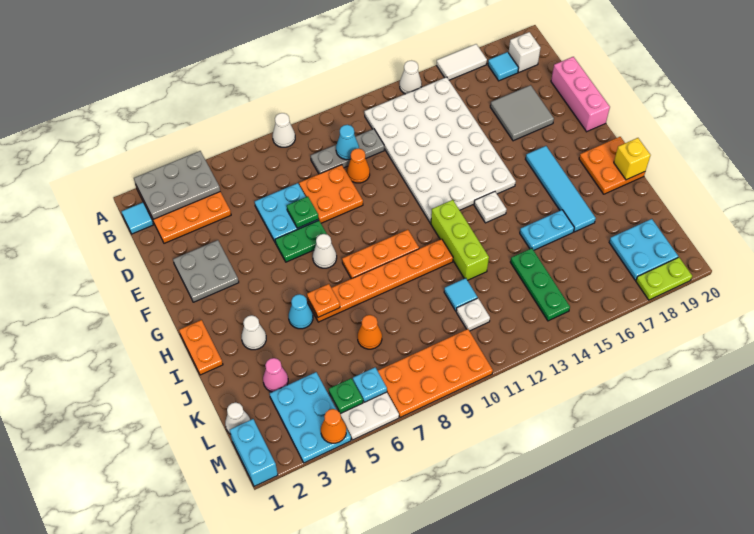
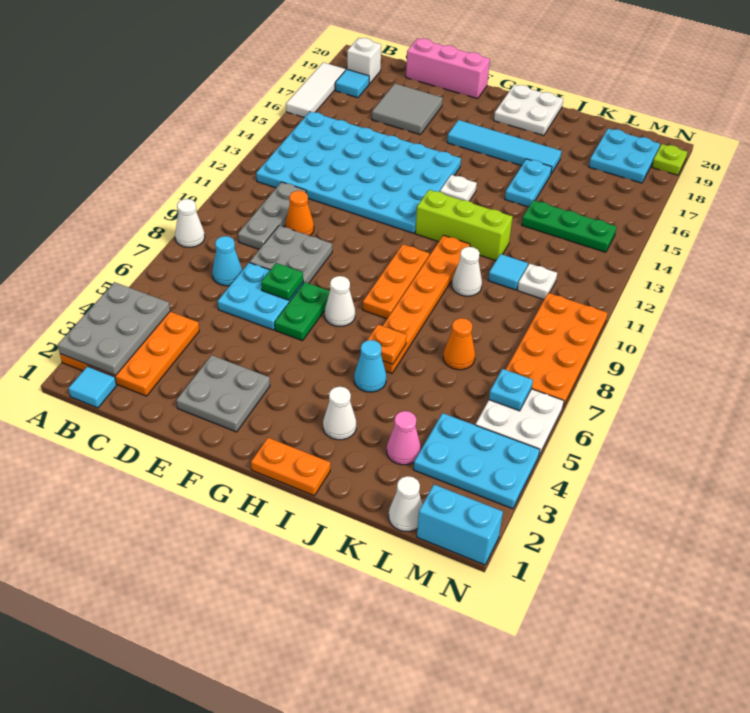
white cone A14 level 1 -> white cone J10 level 1
white tile A16:A17 level 1 -> white tile A16:A18 level 1
white plate B12:G15 level 1 -> cyan plate B12:G15 level 1
cyan cone C10 level 2 -> cyan cone C7 level 1
orange plate D8:E9 level 1 -> grey plate D8:E9 level 1
orange plate H19:I20 level 1 -> white plate H19:I20 level 1
yellow brick I20 level 2 -> none
green plate M5 level 2 -> none
orange cone N4 level 2 -> none
lime plate N18:N19 level 1 -> lime plate N19 level 1

